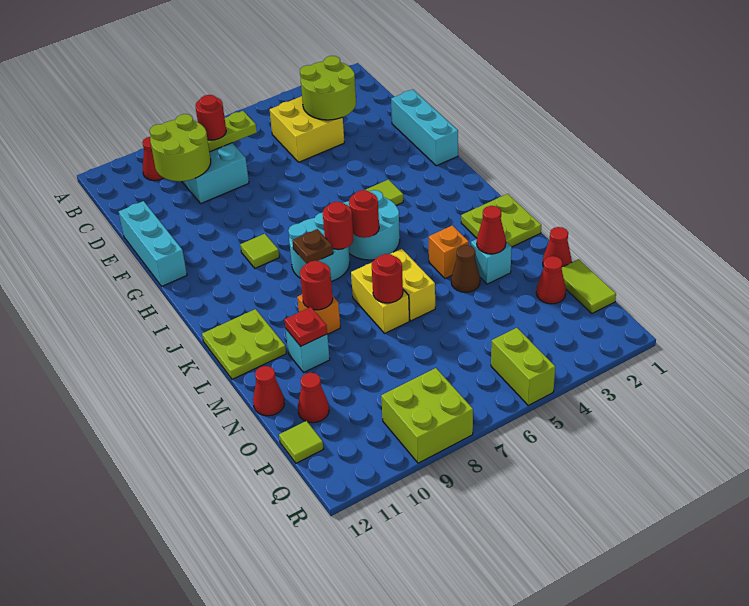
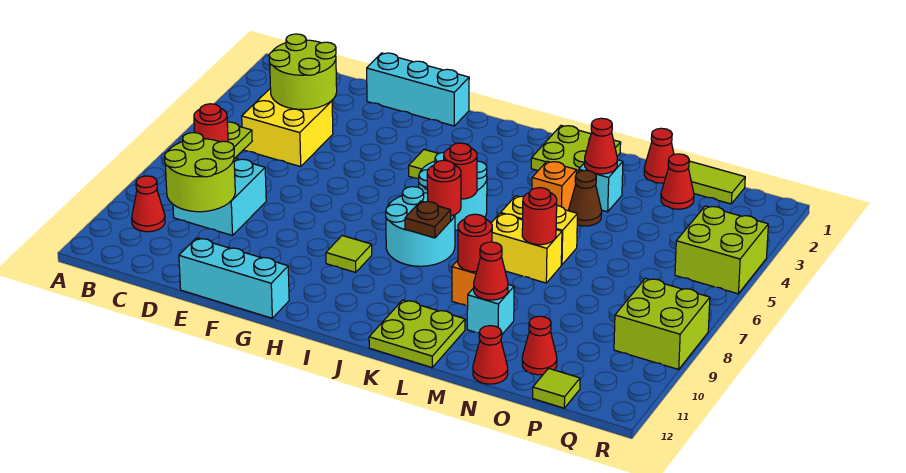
red plate M10 level 2 -> red cone M10 level 2
lime brick Q5:R5 level 1 -> lime brick Q4:R5 level 1

